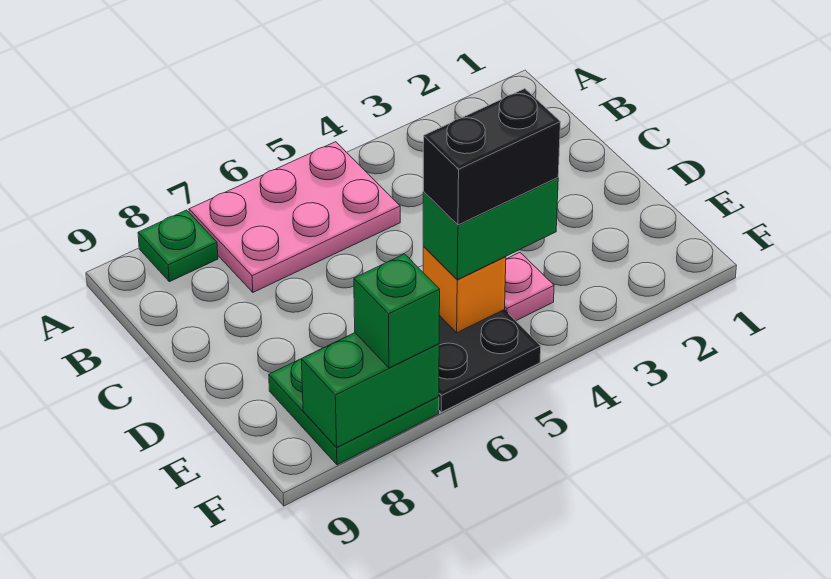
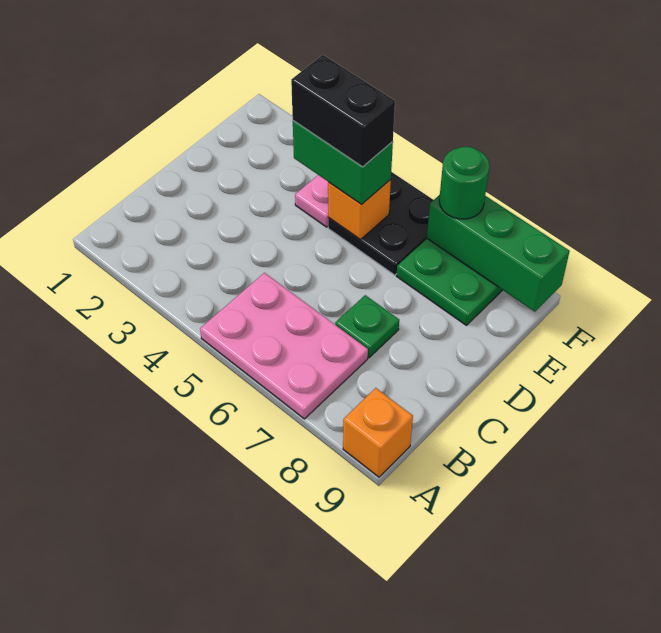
green plate A8 level 1 -> green plate C7 level 1
none -> orange brick A9 level 1
green brick F7:F8 level 2 -> green brick F7:F9 level 2
green brick F7 level 3 -> green round brick F7 level 3

